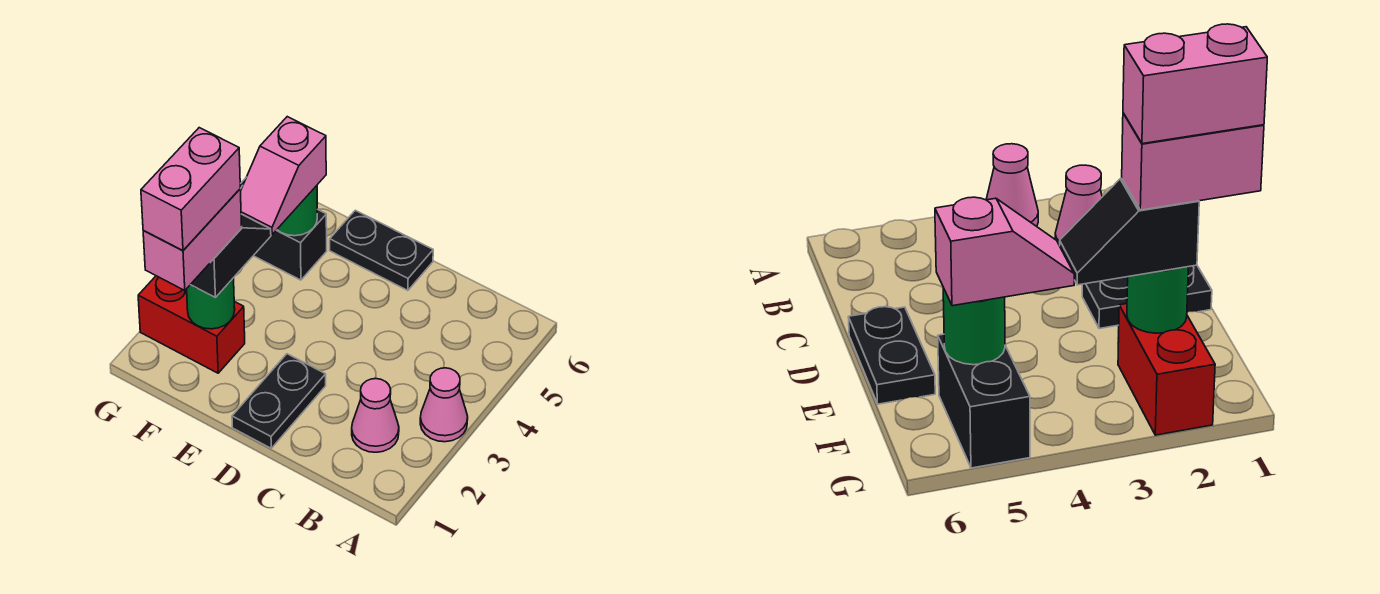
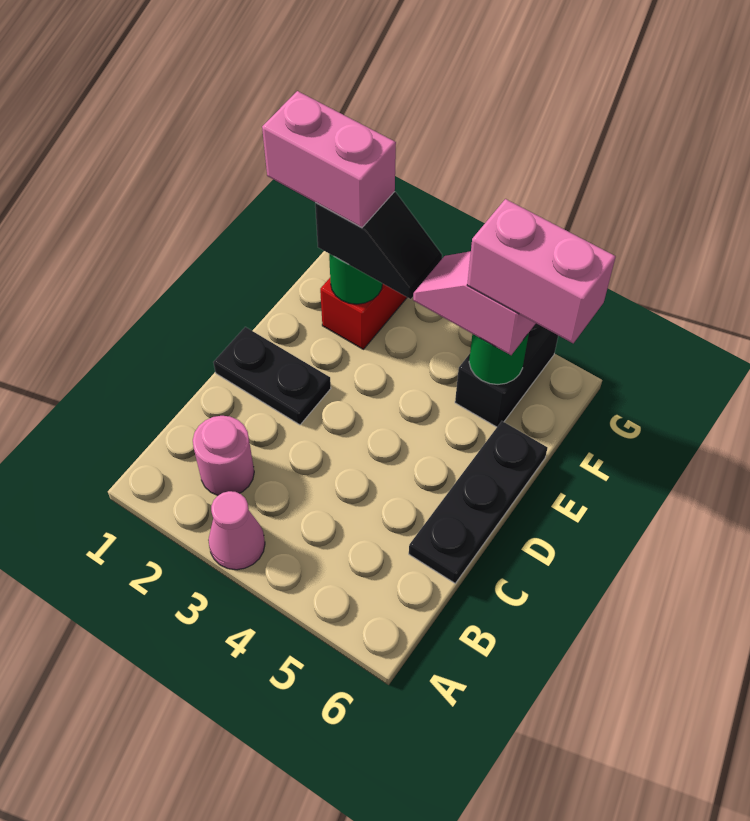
pink cone B2 level 1 -> pink round brick B2 level 1
black plate D6:E6 level 1 -> black plate C6:E6 level 1
pink brick F1:F2 level 5 -> pink brick F5:F6 level 4

